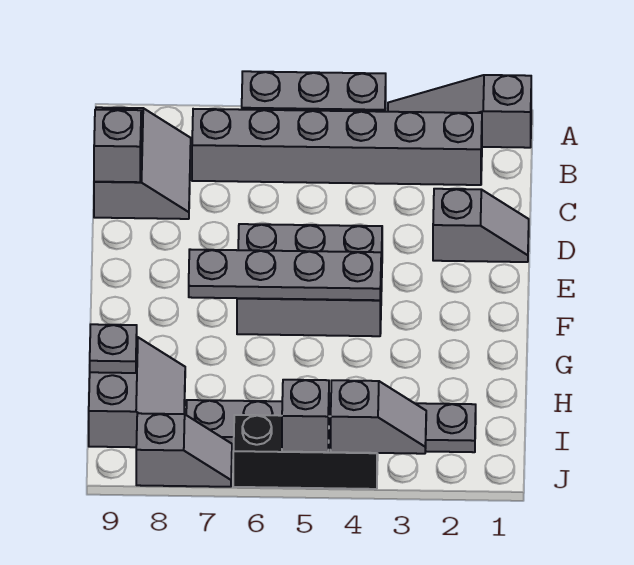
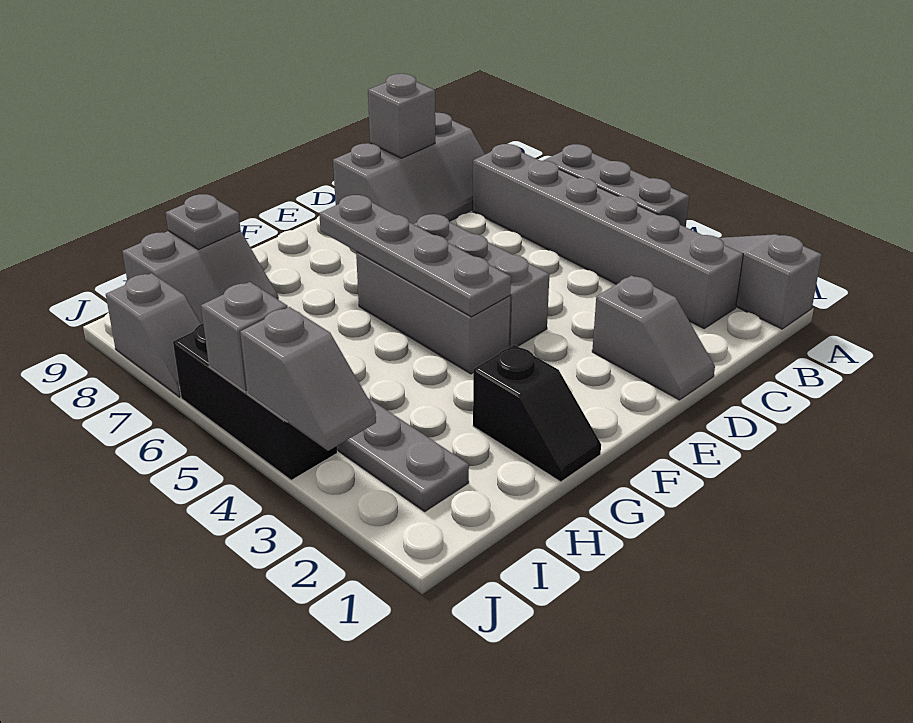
grey slope B8:C9 level 1 top 9 -> grey slope B8:D9 level 1 top 9
none -> black slope G1:G2 level 1 top 2

